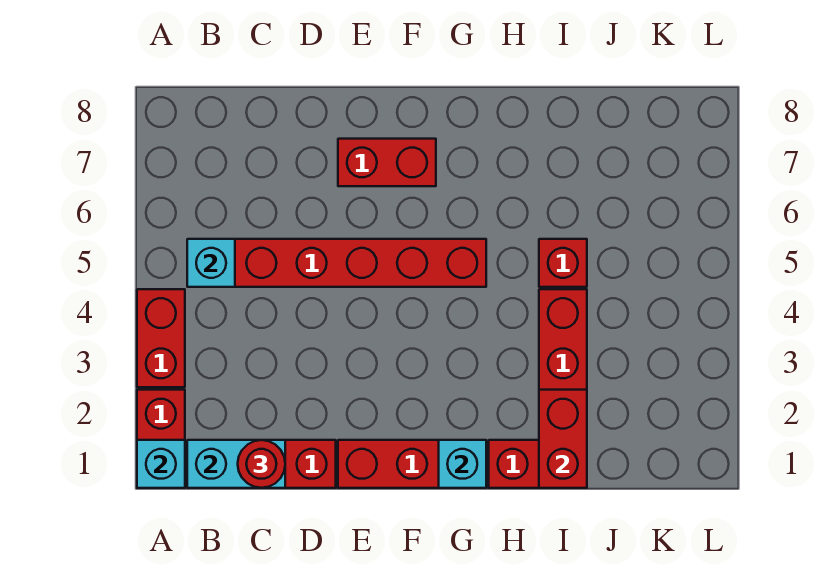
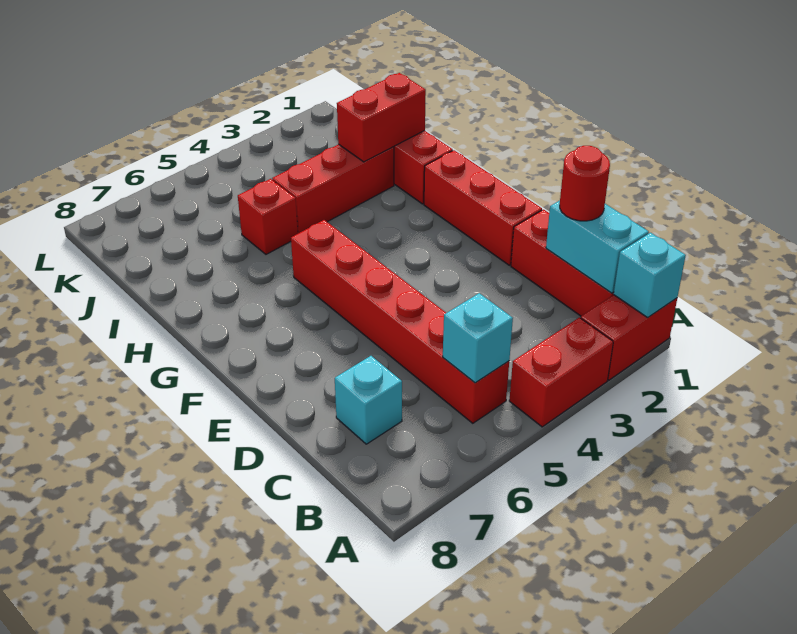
red brick E7:F7 level 1 -> none
cyan brick G1 level 2 -> cyan brick C7 level 1

